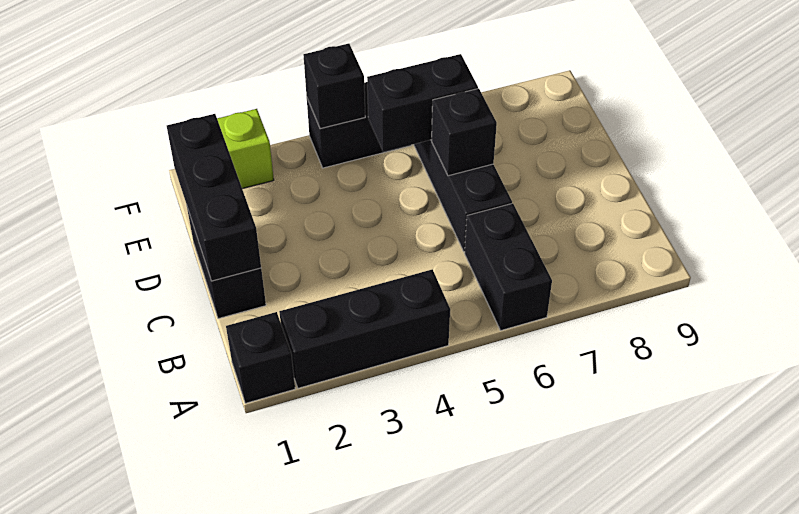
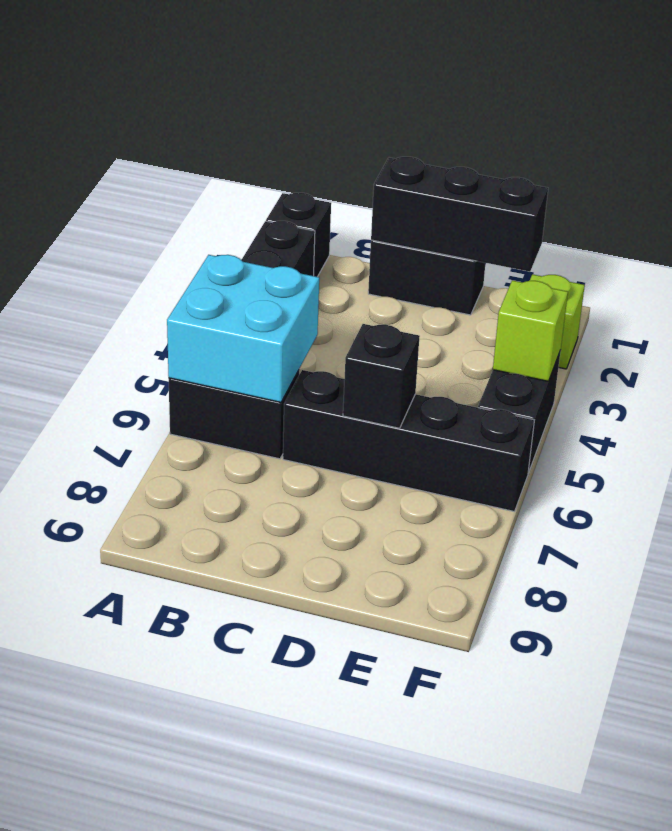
none -> cyan brick A5:B6 level 2
black brick E5:E6 level 2 -> none
black brick F4 level 2 -> lime brick F4 level 2

